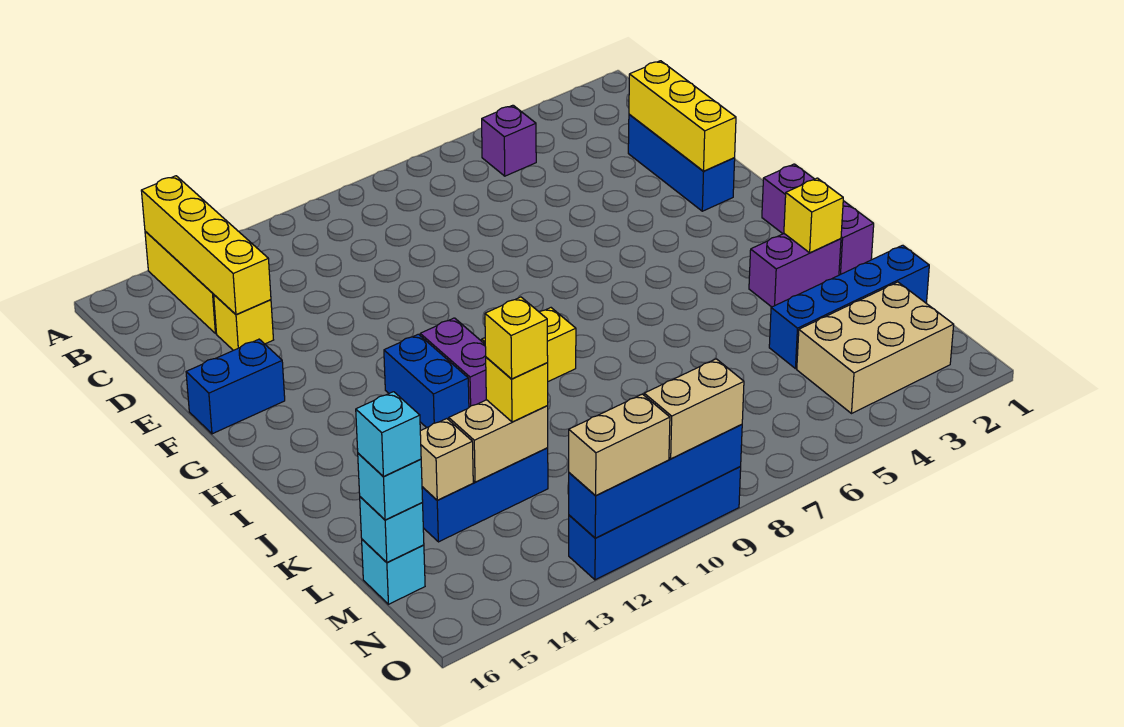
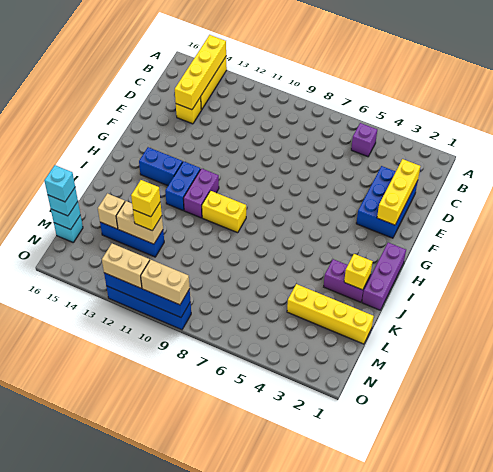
blue brick D2:F2 level 1 -> blue brick D2:F3 level 1
blue brick F15:F16 level 1 -> blue brick H13:H14 level 1
blue brick L1:L4 level 1 -> yellow brick L1:L4 level 1
tan brick M2:N4 level 1 -> none

